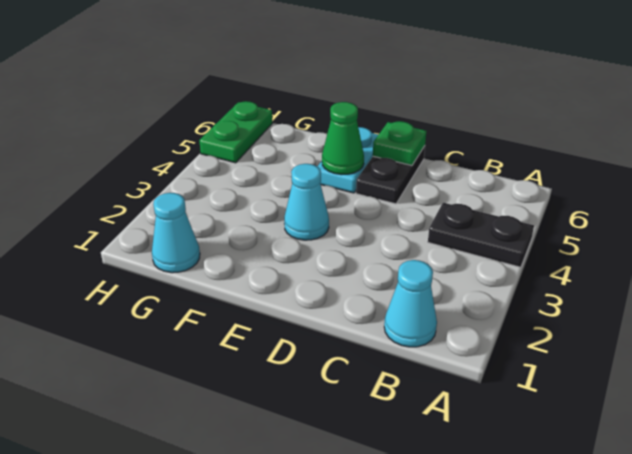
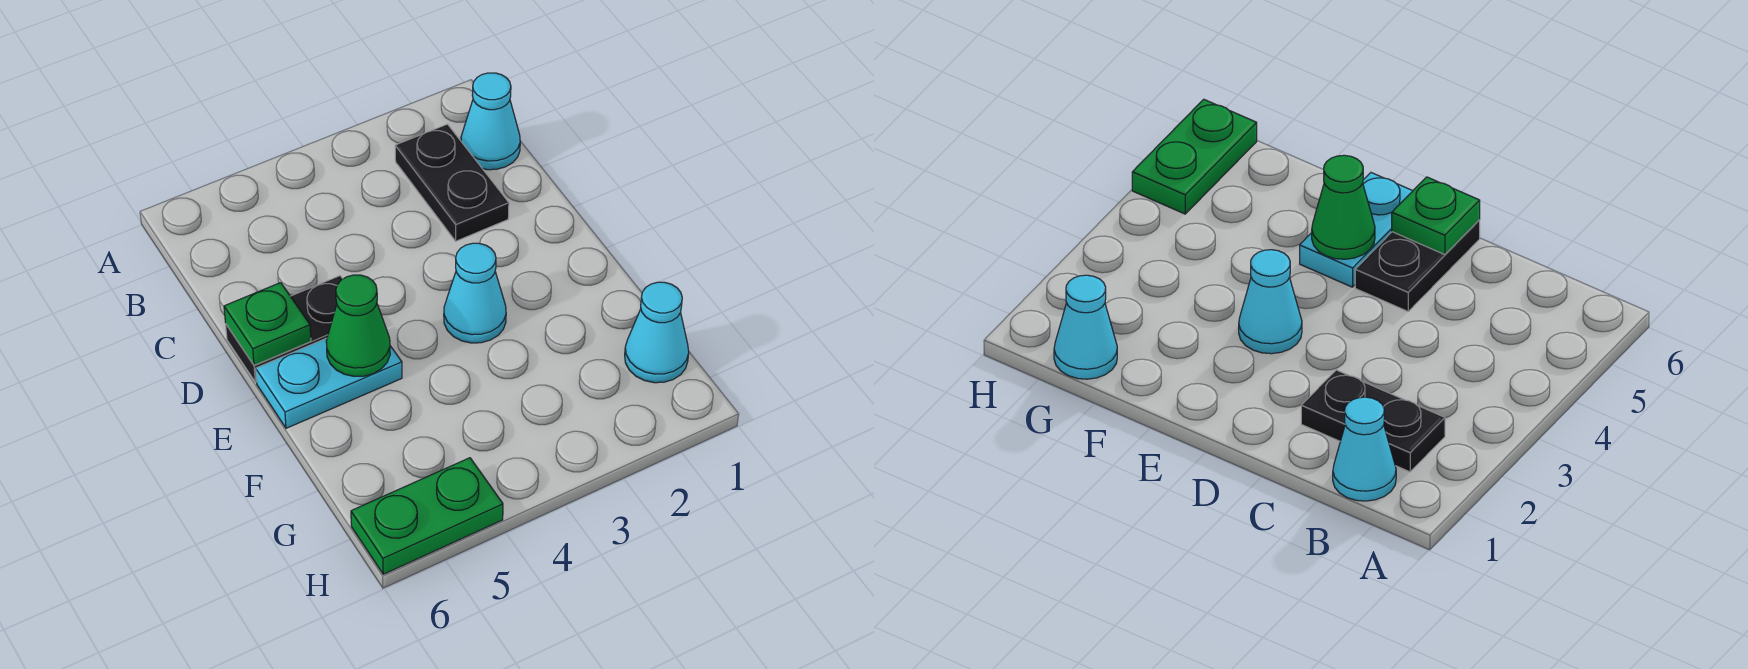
black plate A4:B4 level 1 -> black plate B2:C2 level 1

